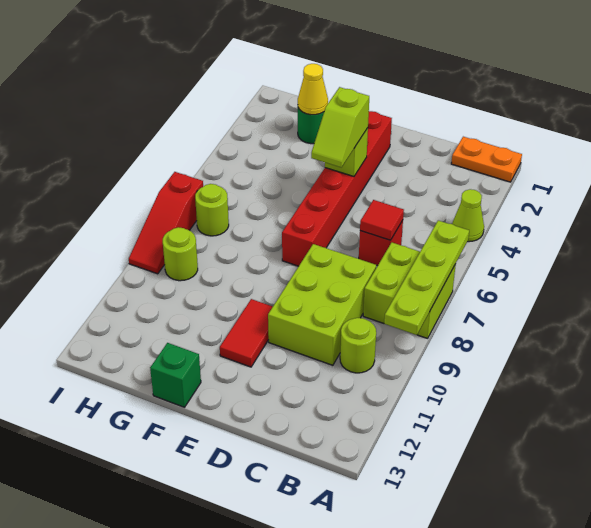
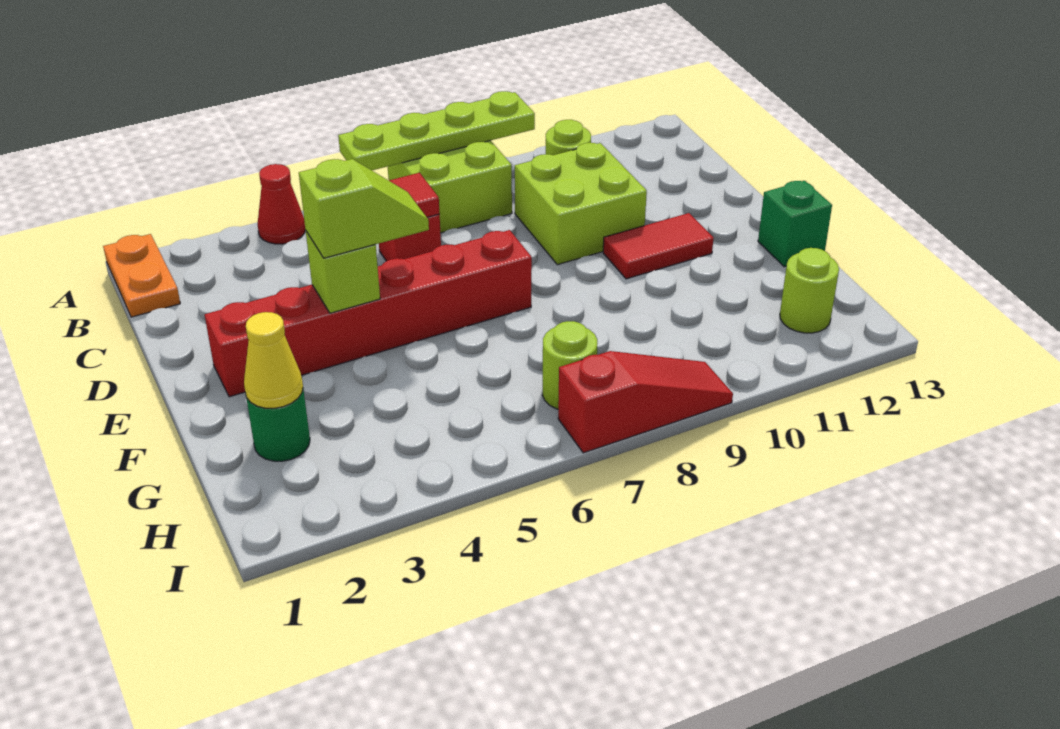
lime cone A4 level 1 -> red cone A4 level 1
lime brick C8:D10 level 1 -> lime brick C9:D10 level 1
lime round brick H9 level 1 -> lime round brick H12 level 1

